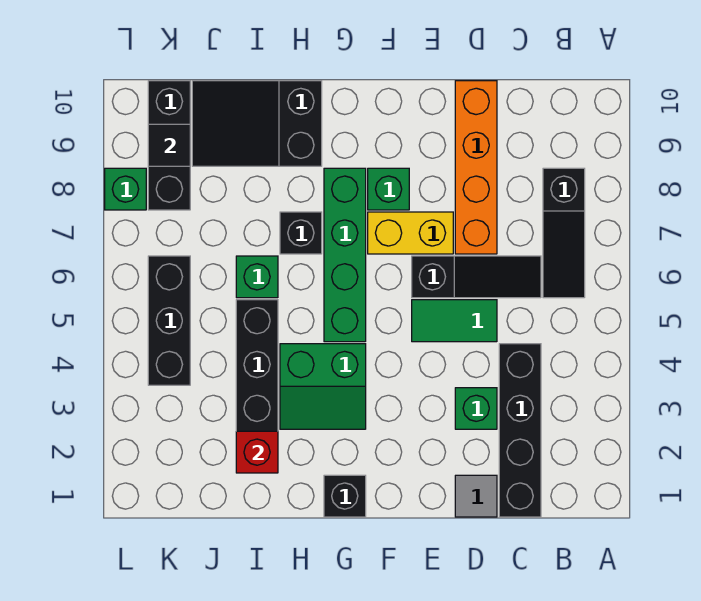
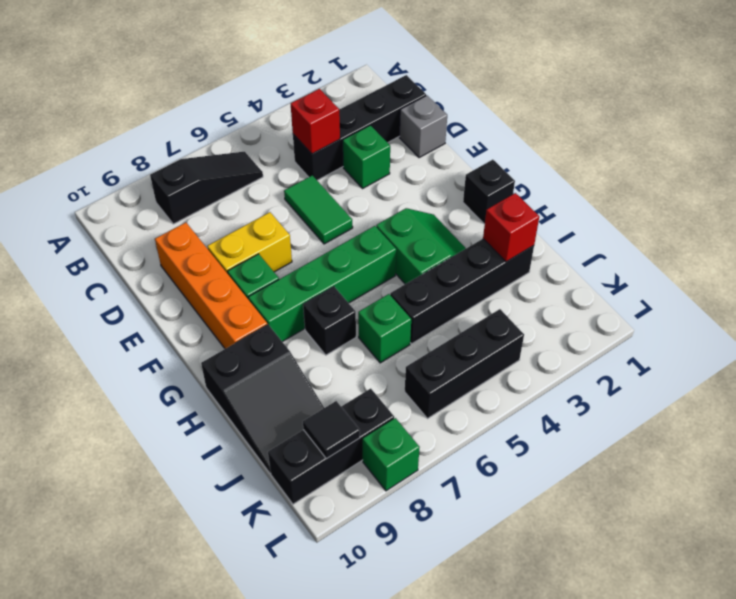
none -> red brick C4 level 2
black slope C6:E6 level 1 top E -> none
grey tile D1 level 1 -> grey brick D1 level 1
orange brick D7:D10 level 1 -> orange brick D9:G9 level 1
yellow brick E7:F7 level 1 -> yellow brick E7:E8 level 1

